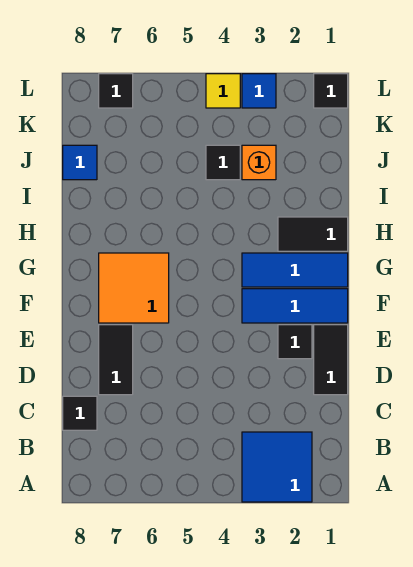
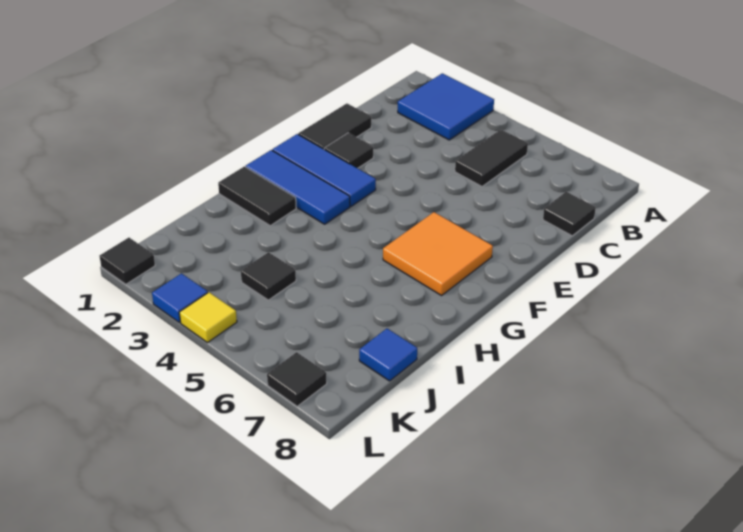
black tile D7:E7 level 1 -> black tile B5:C5 level 1
orange brick J3 level 1 -> none

